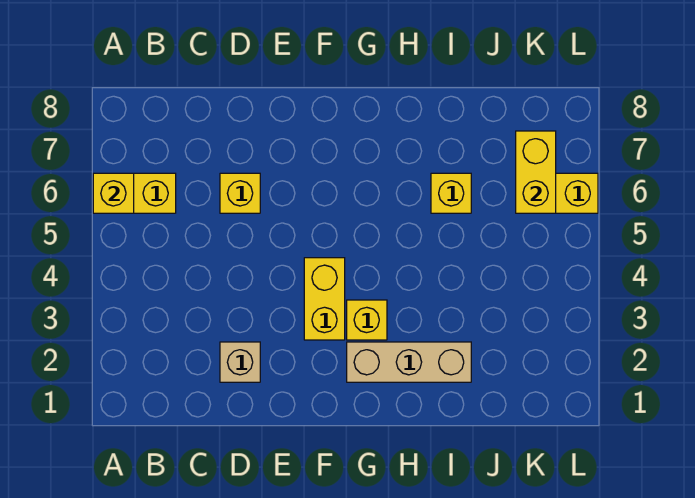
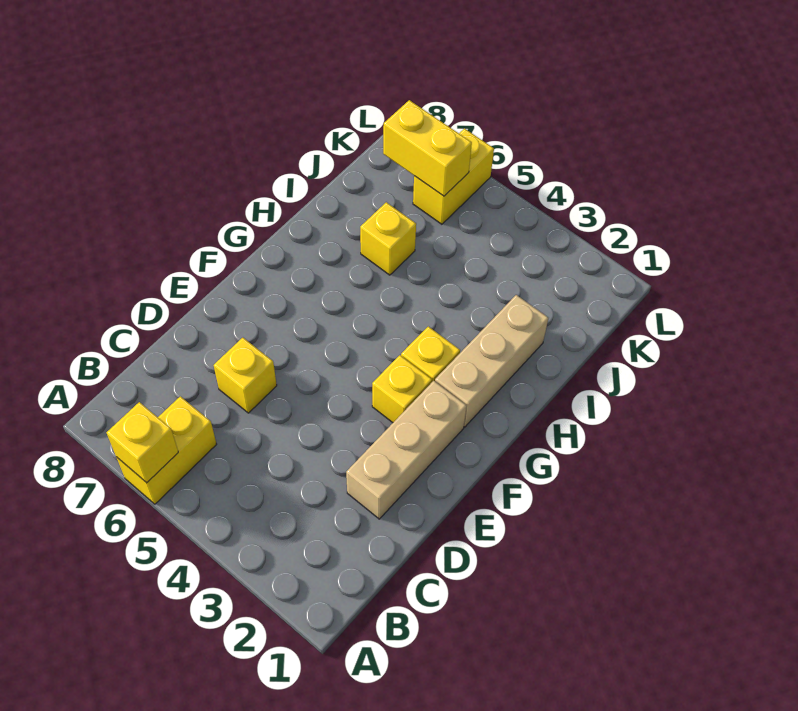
tan brick D2 level 1 -> tan brick D2:F2 level 1
yellow brick F3:F4 level 1 -> yellow brick F3 level 1

